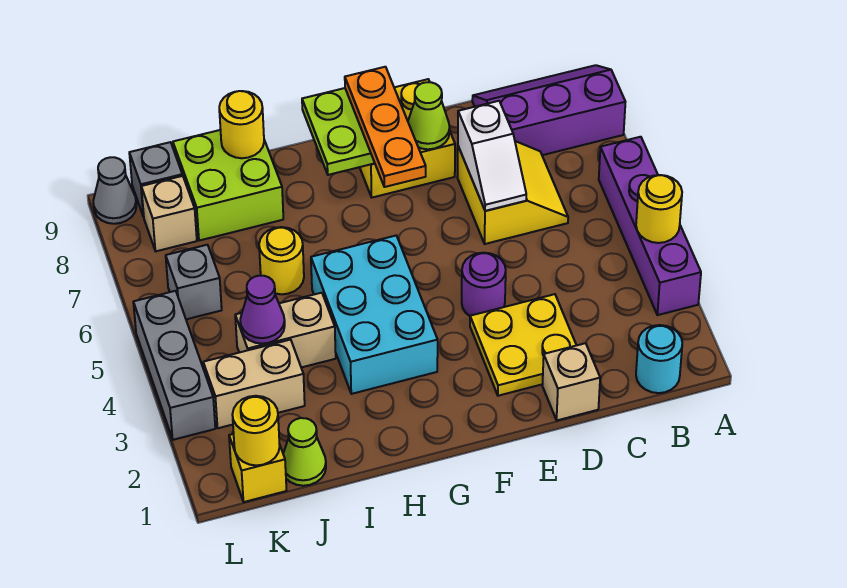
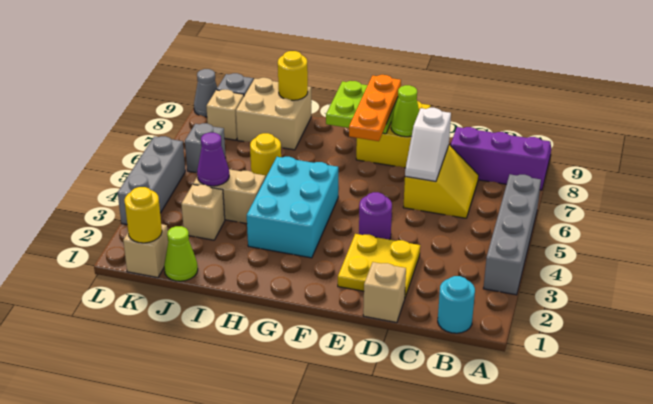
purple brick A3:A6 level 1 -> grey brick A3:A6 level 1
yellow round brick A4 level 2 -> none
lime brick I8:J9 level 1 -> tan brick I8:J9 level 1
tan brick J3:K3 level 1 -> tan brick J3 level 1
yellow brick K1 level 1 -> tan brick K1 level 1

